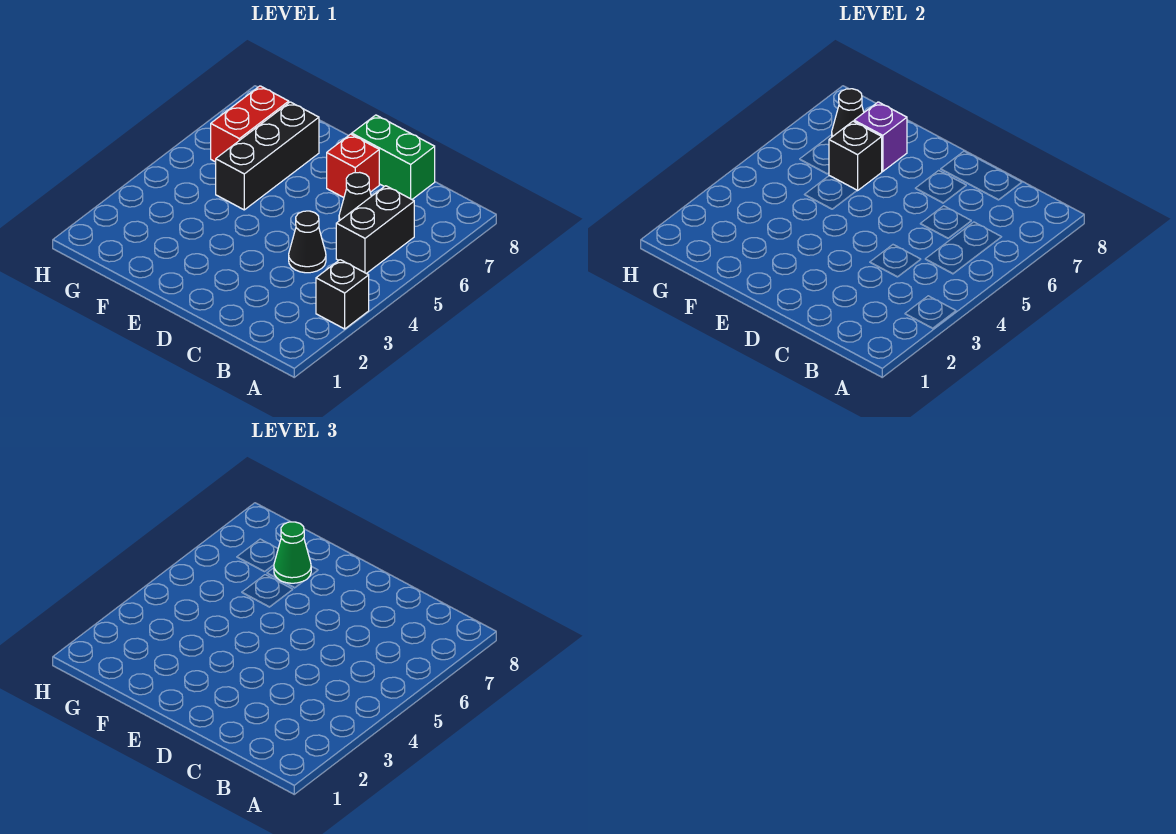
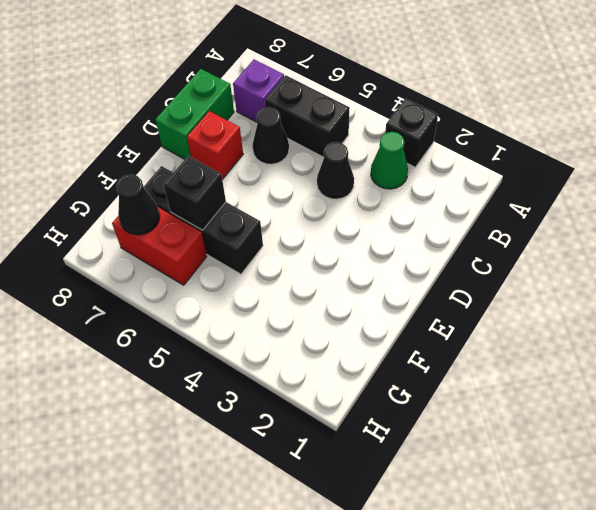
purple brick F7 level 2 -> purple brick B7 level 1
green cone F7 level 3 -> green cone B3 level 1

